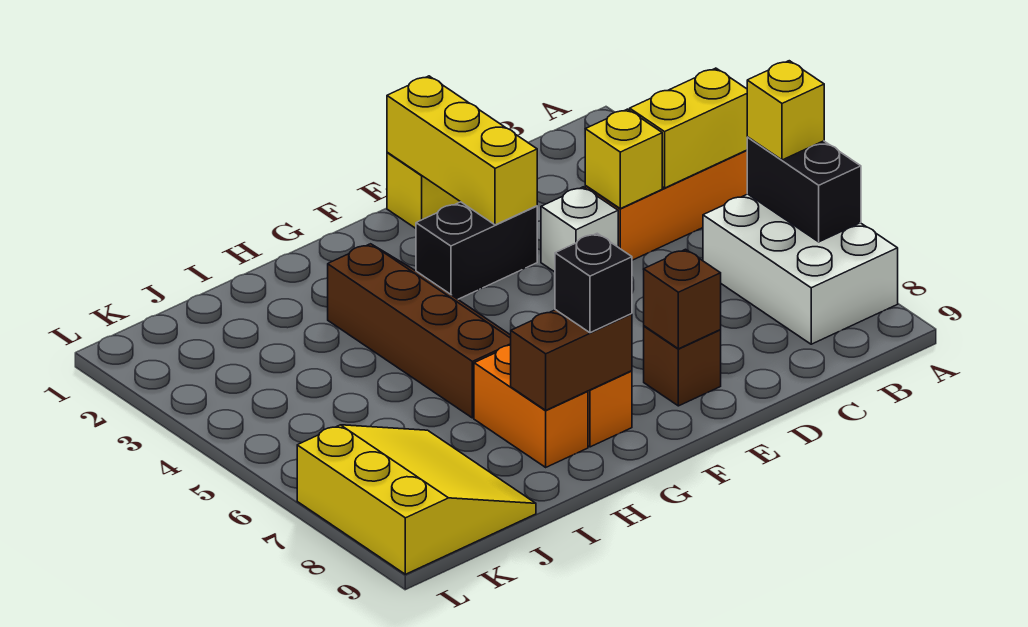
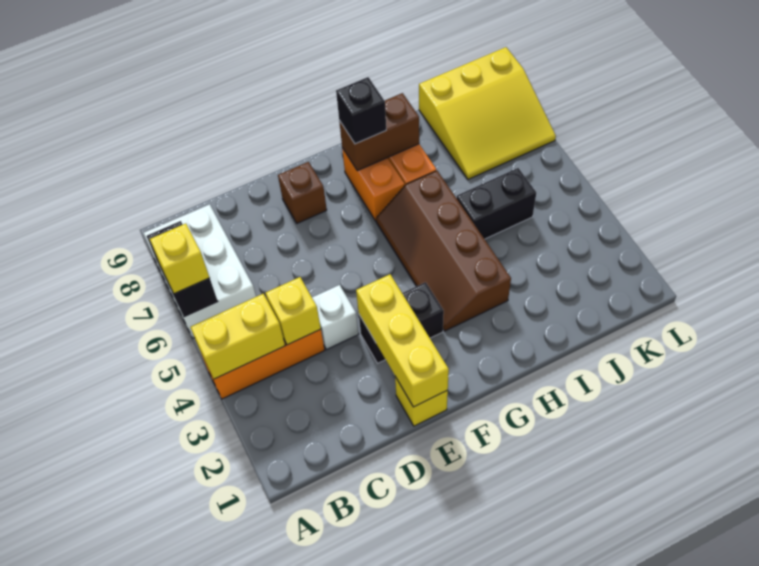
brown brick E8 level 2 -> none
none -> black brick I5:J5 level 1
yellow slope J7:L9 level 1 top L -> yellow slope J7:L9 level 1 top 9

